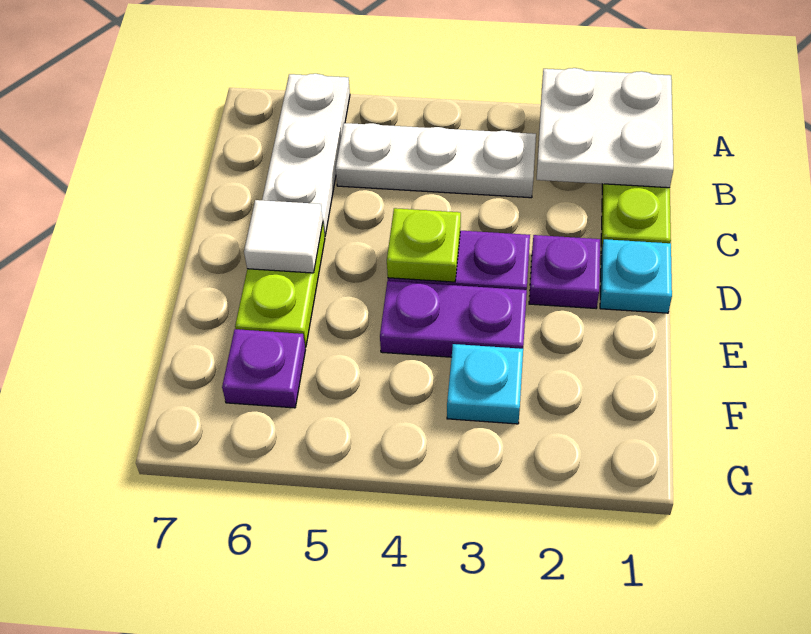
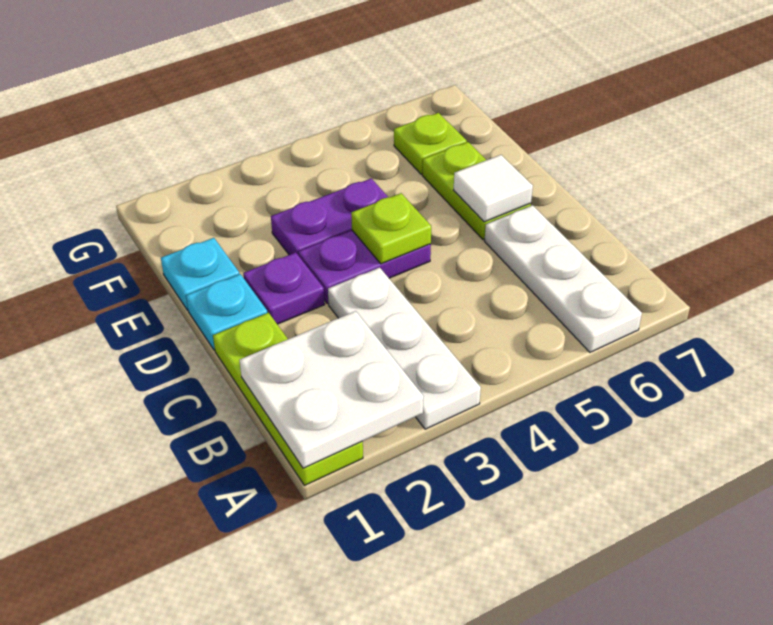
white plate B3:B5 level 1 -> white plate A3:C3 level 1
cyan plate F3 level 1 -> cyan plate E1 level 1
purple plate F6 level 1 -> lime plate F6 level 1

